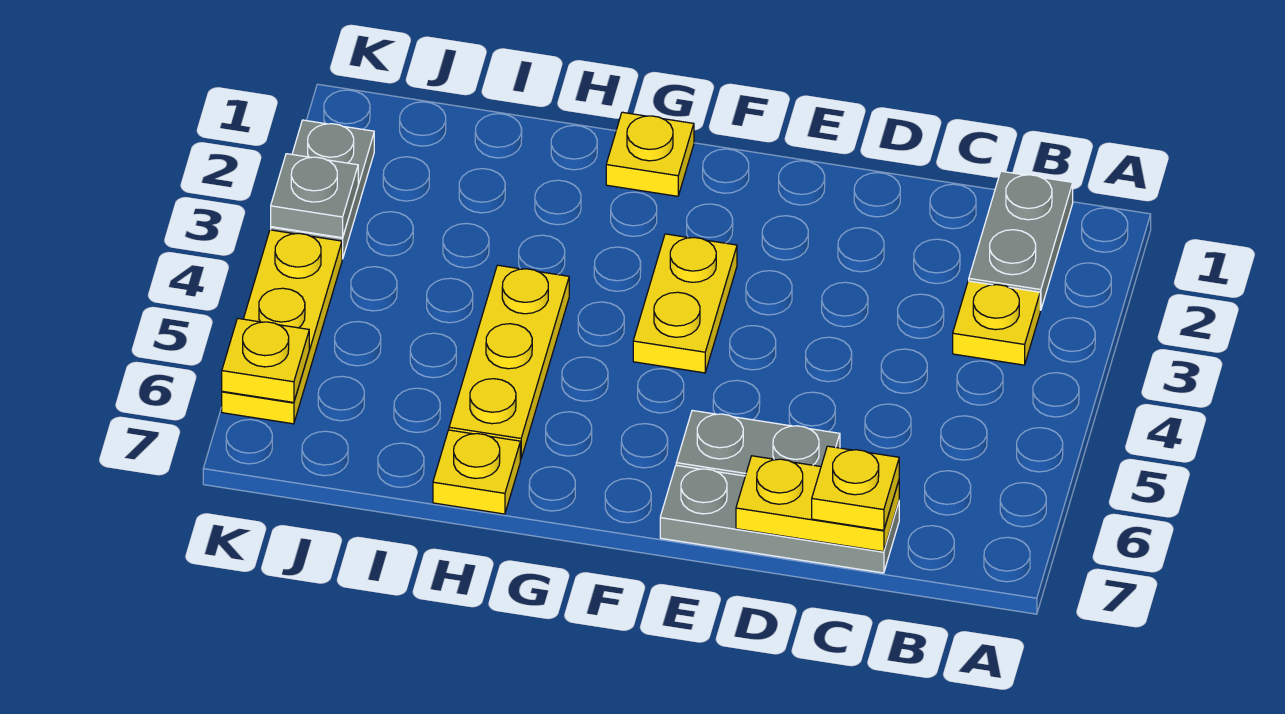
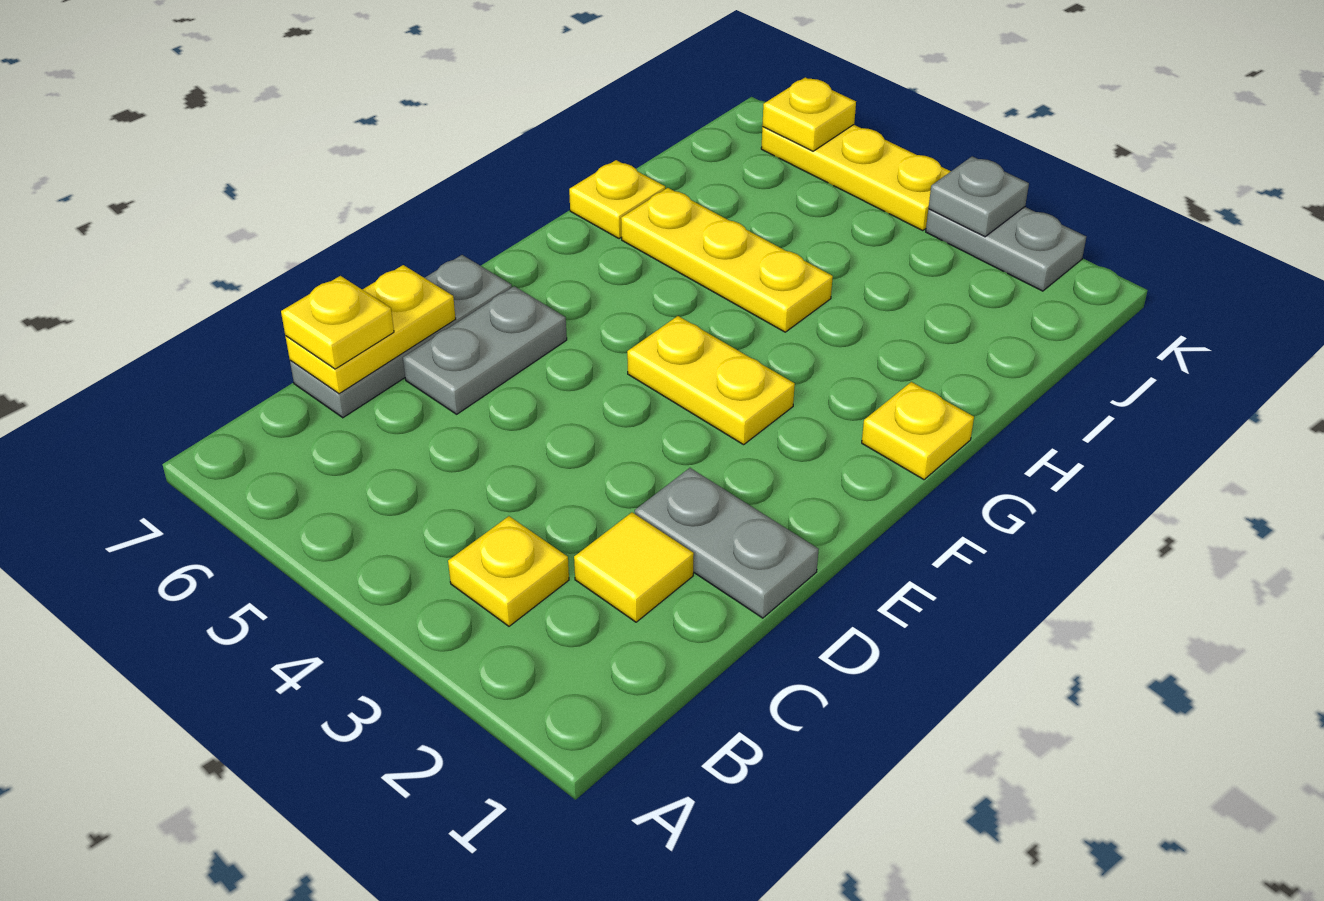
grey plate B1:B2 level 1 -> grey plate D1:D2 level 1
none -> yellow tile C2 level 1

